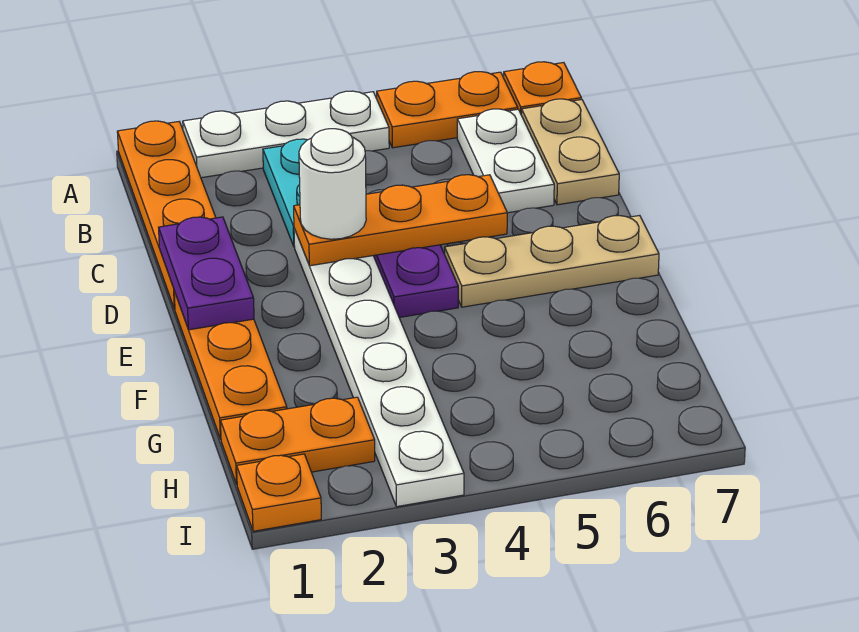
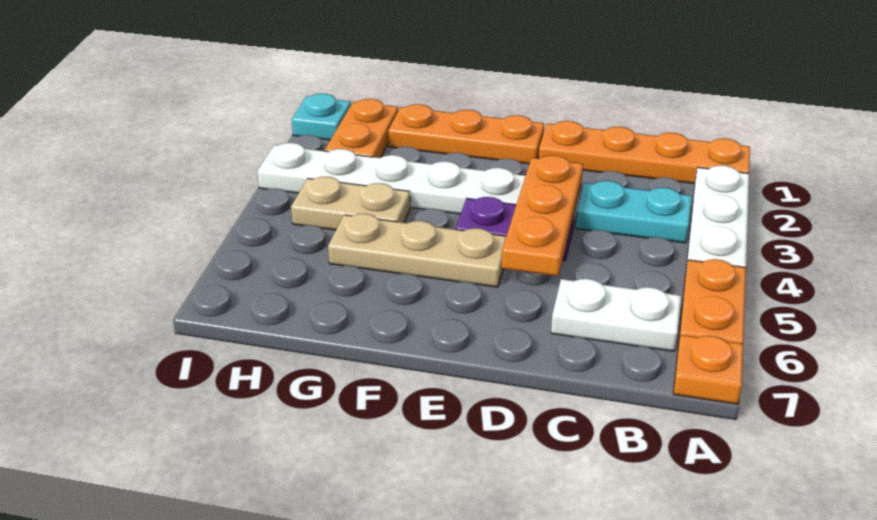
tan plate B7:C7 level 1 -> tan plate G4:H4 level 1
purple plate D1:E1 level 2 -> none
white round brick D3 level 3 -> none
tan plate E5:E7 level 1 -> tan plate E5:G5 level 1
orange plate I1 level 1 -> cyan plate I1 level 1

